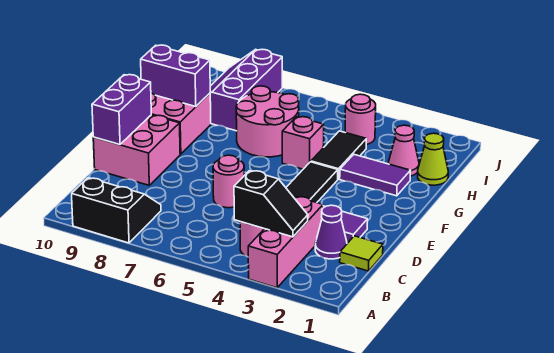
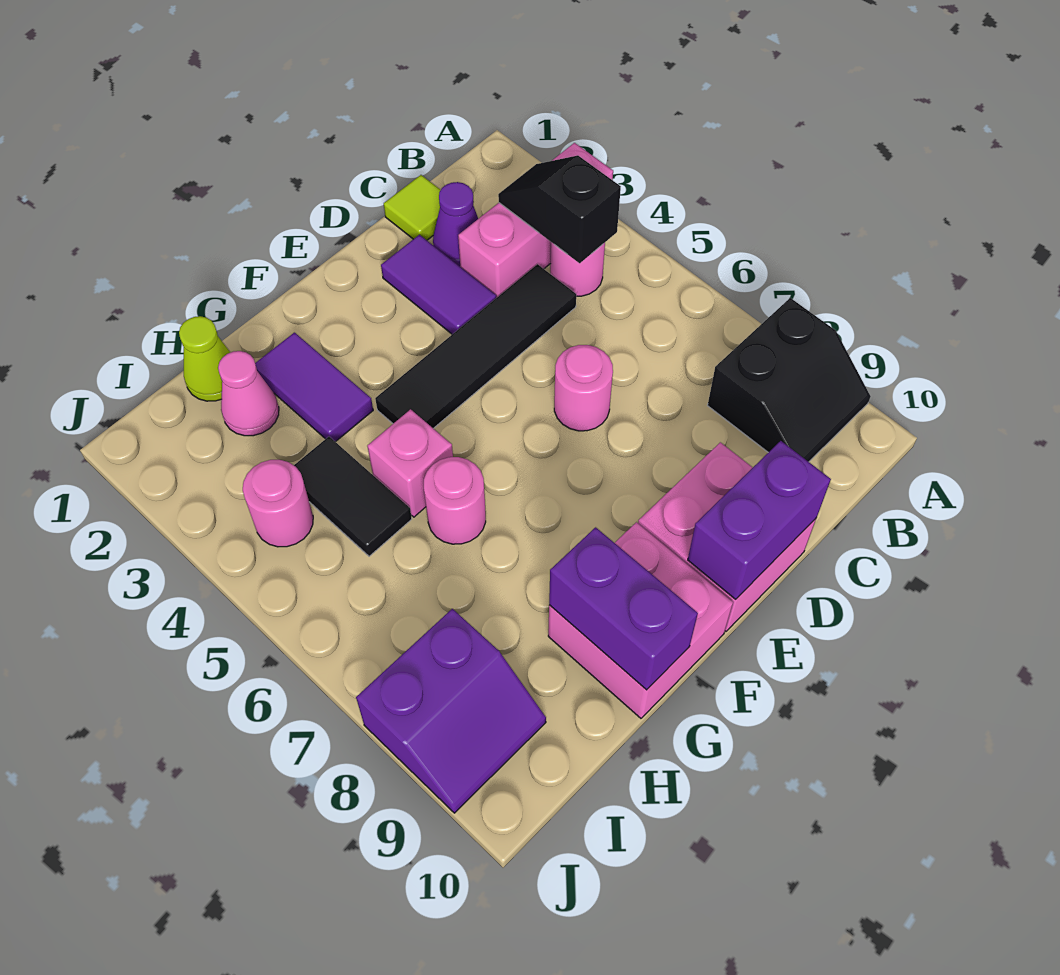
black slope A8:B9 level 1 top A -> black slope A8:B9 level 1 top 8
black tile G4:H4 level 1 -> black tile H4:H5 level 1
pink round brick G6:H7 level 1 -> pink round brick G6 level 1
purple slope H8:J9 level 1 top 8 -> purple slope I8:J9 level 1 top 8

